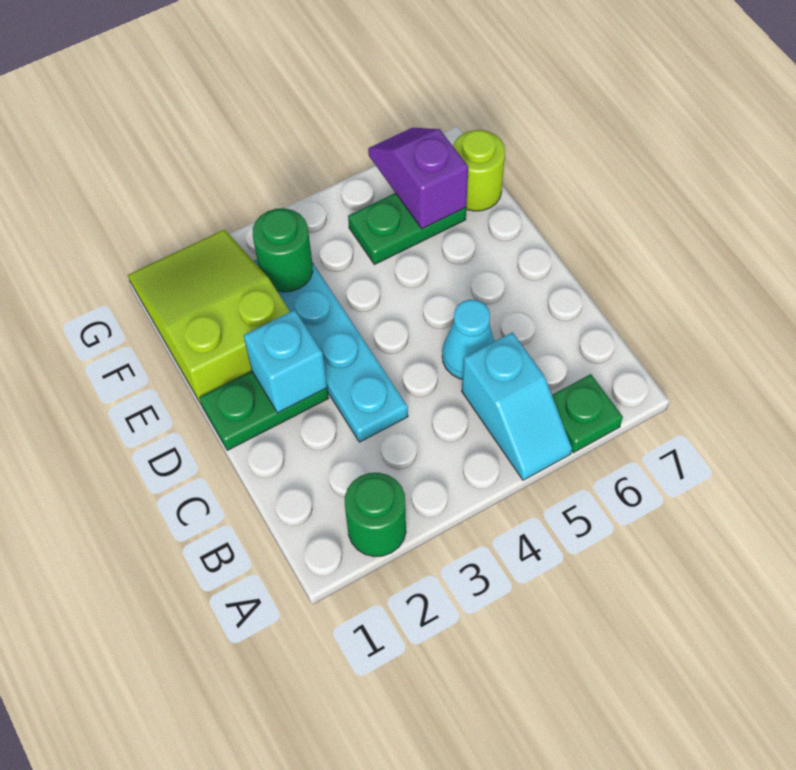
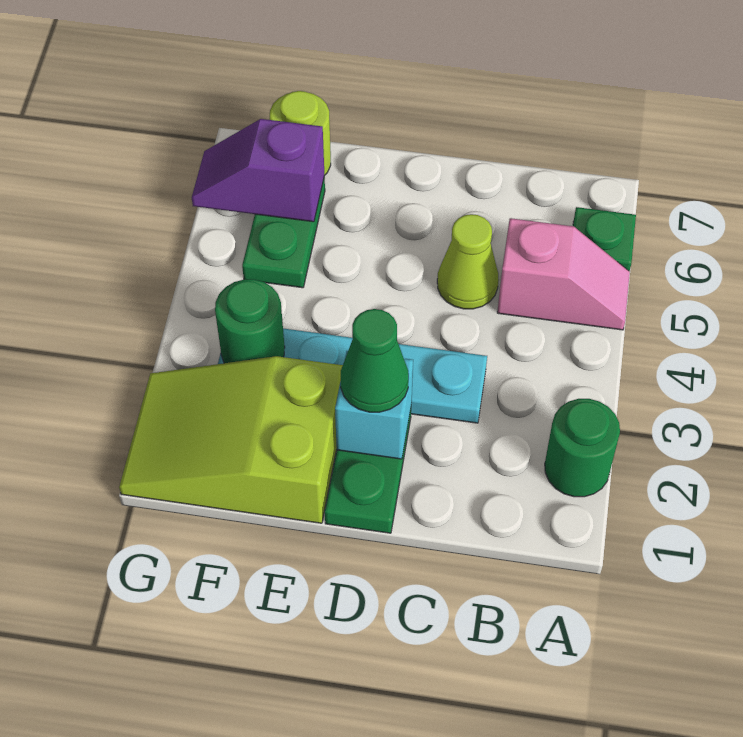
cyan slope A5:B5 level 1 top B -> pink slope A5:B5 level 1 top B
cyan cone C5 level 1 -> lime cone C5 level 1
none -> green cone D2 level 3

